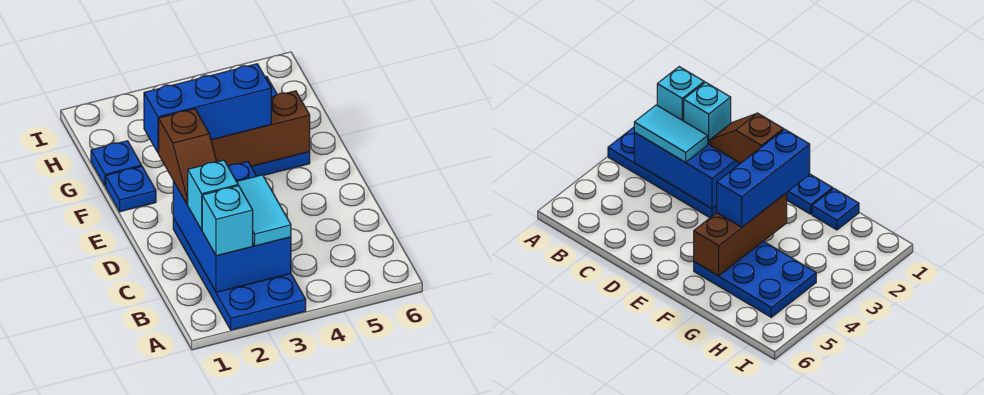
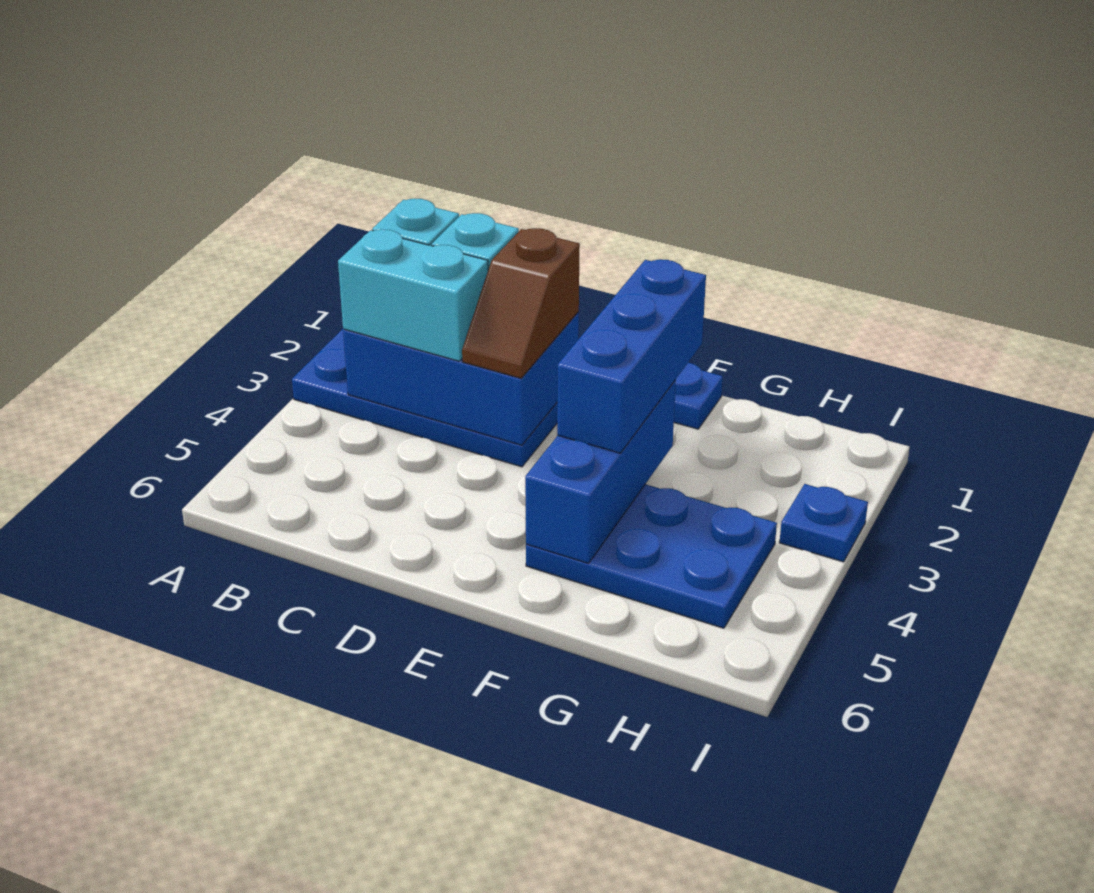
cyan tile B3:C3 level 3 -> cyan brick B3:C3 level 3
brown slope D2:E2 level 3 top E -> brown slope D2:D3 level 3 top 2
brown brick F3:F5 level 2 -> blue brick F3:F5 level 2
blue plate G1 level 1 -> blue plate I3 level 1

